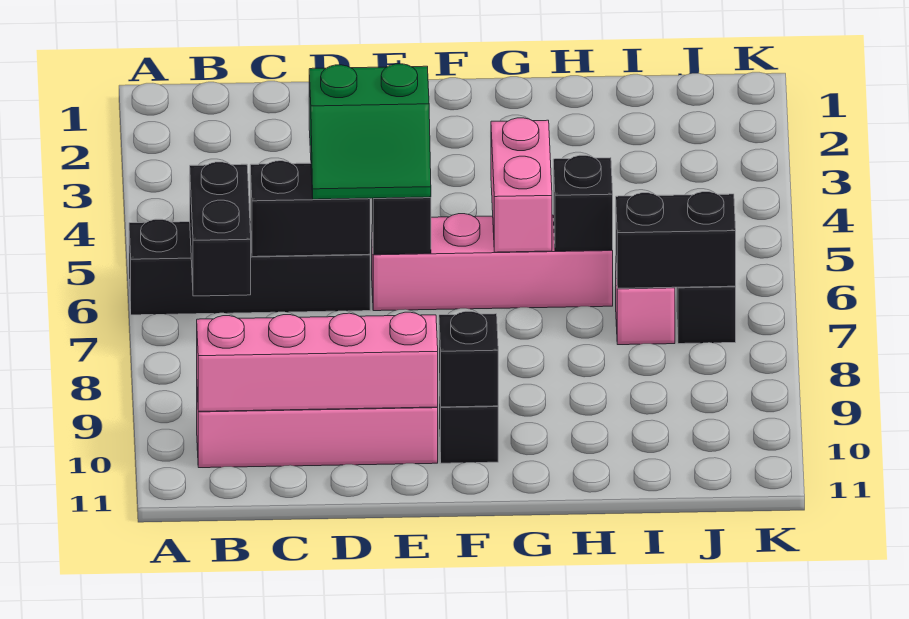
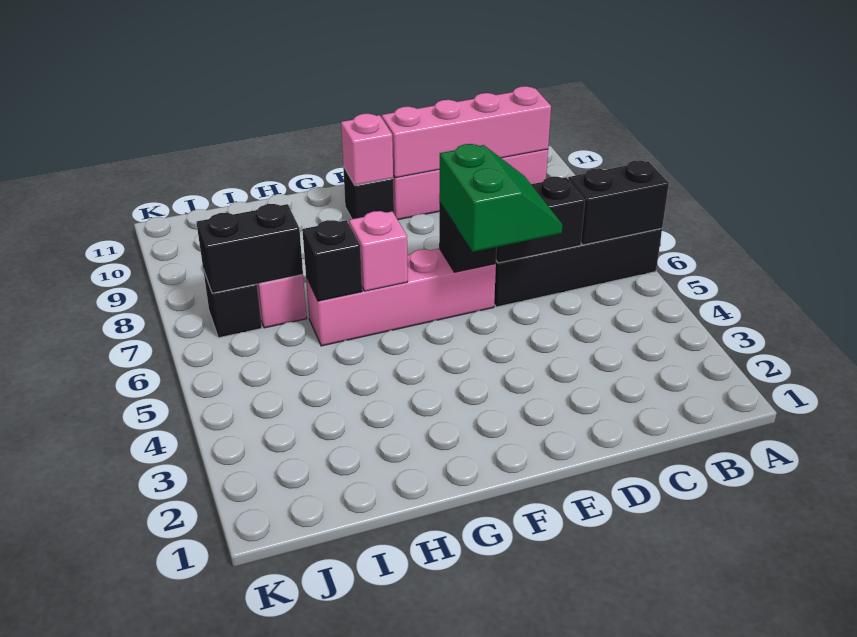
black brick B6:B7 level 2 -> black brick A6:B6 level 2
green slope D5:E6 level 3 top 5 -> green slope D5:E6 level 3 top E
black brick F10 level 2 -> pink brick F10 level 2
pink brick G5:G6 level 2 -> pink brick G6 level 2

